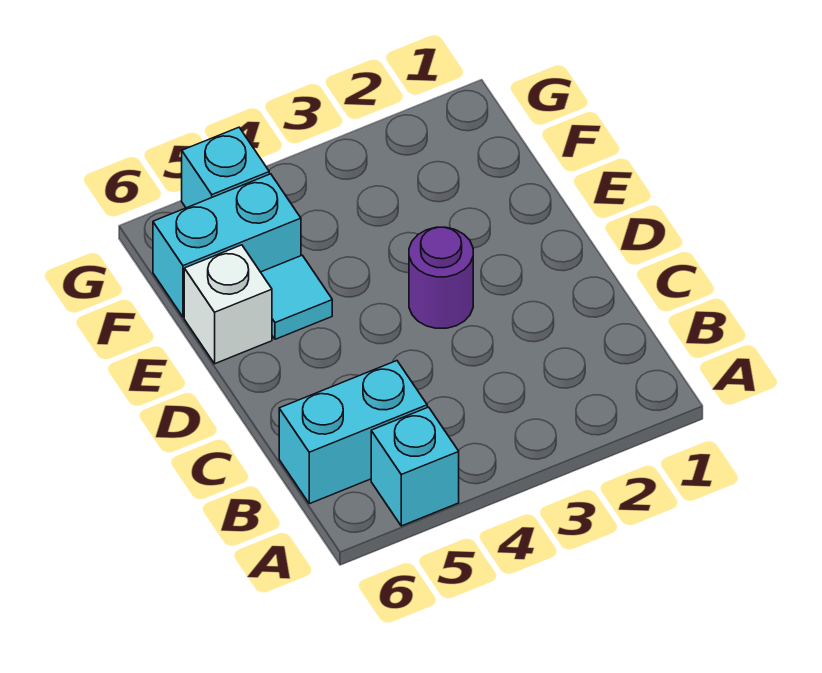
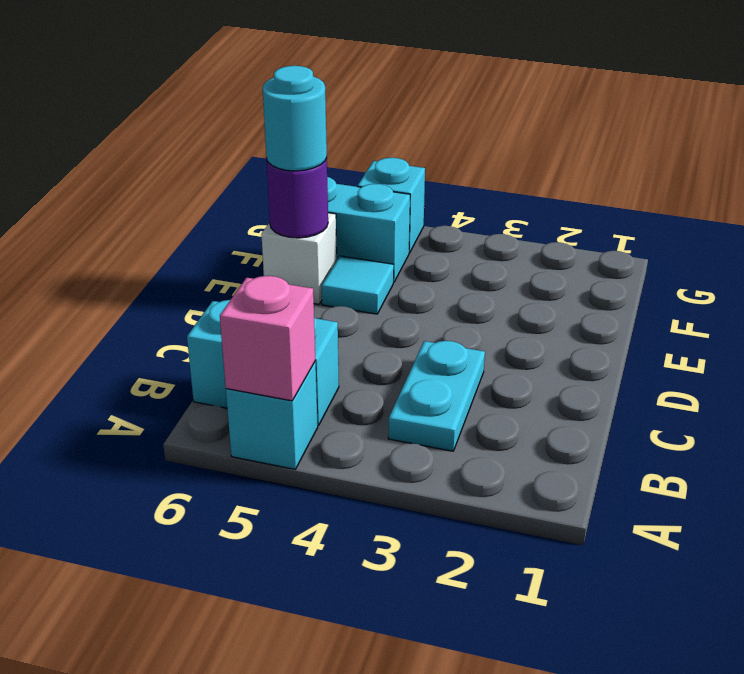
none -> pink brick A5 level 2
none -> cyan plate B3:C3 level 1
purple round brick D3 level 1 -> purple round brick E6 level 2
none -> cyan round brick E6 level 3

